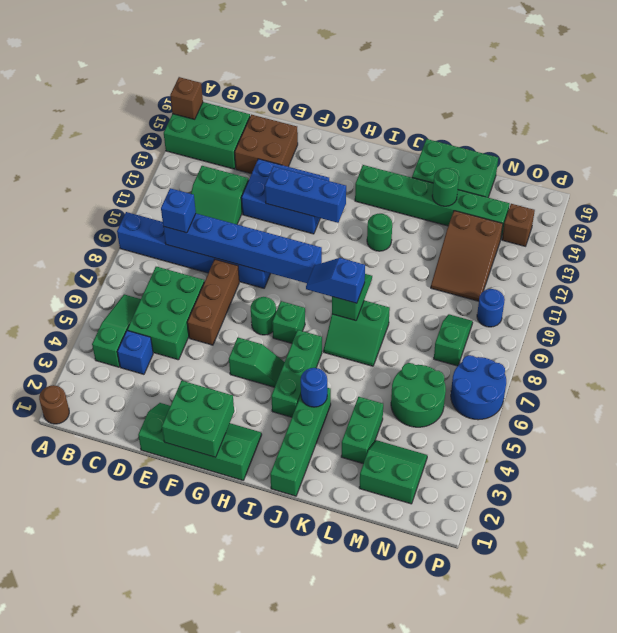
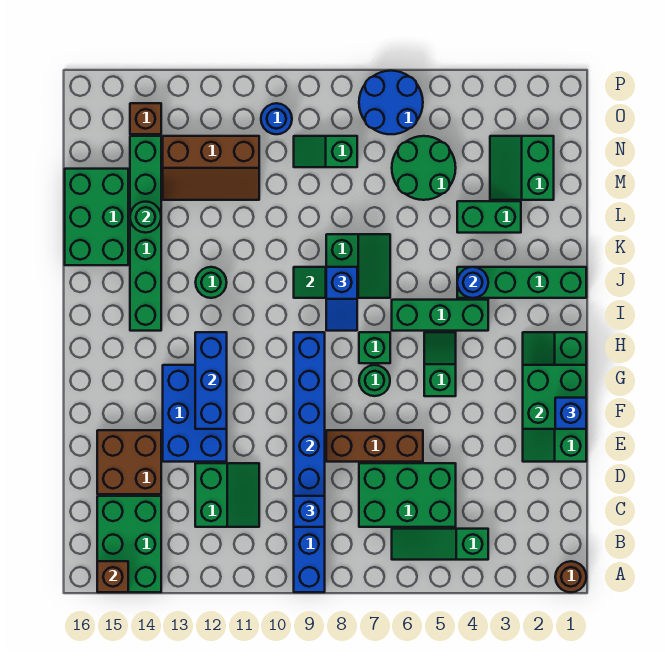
blue brick C4 level 1 -> blue brick F1 level 3
brown slope M11:N13 level 1 top 13 -> brown slope M11:N13 level 1 top N

